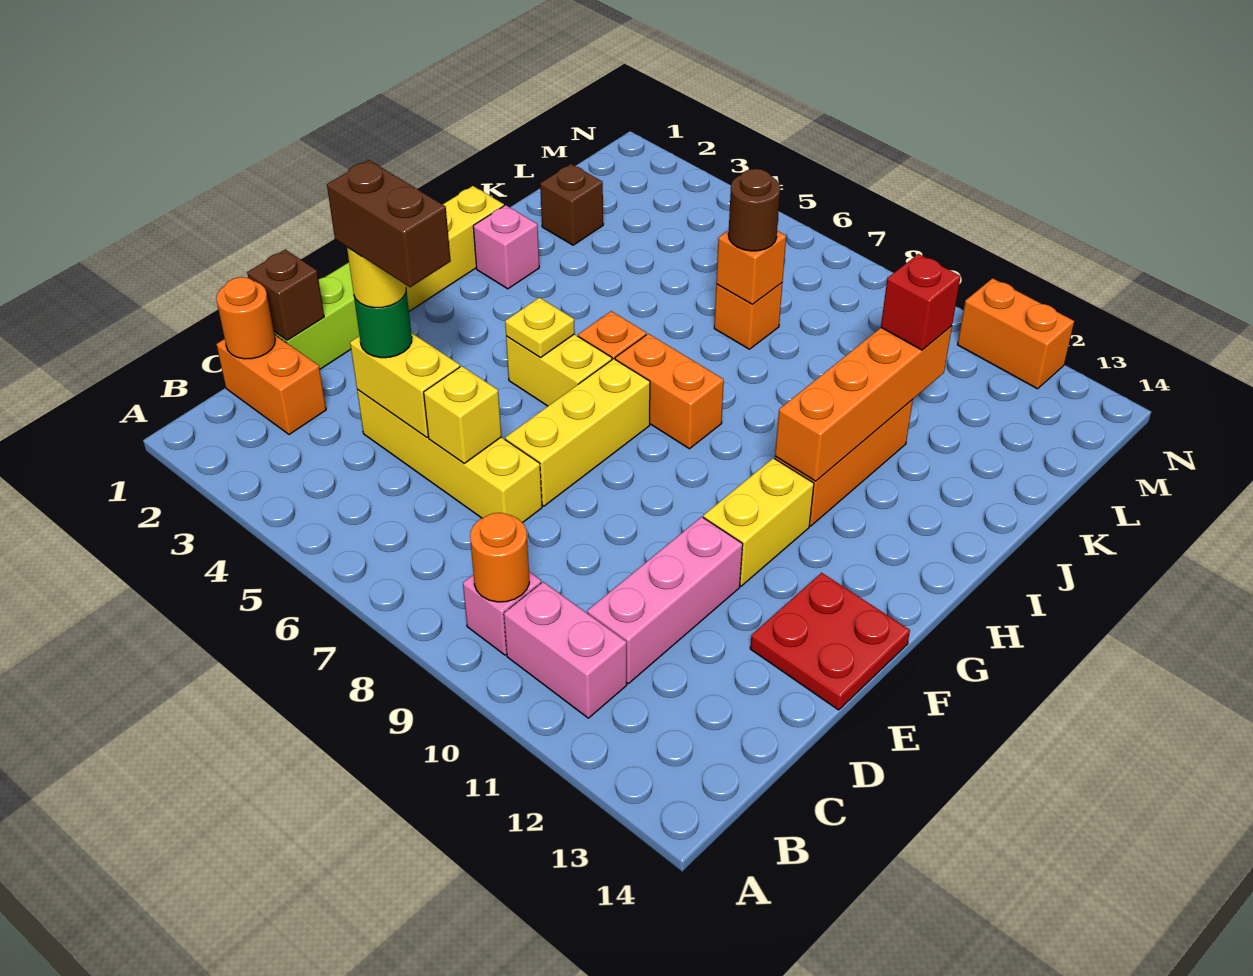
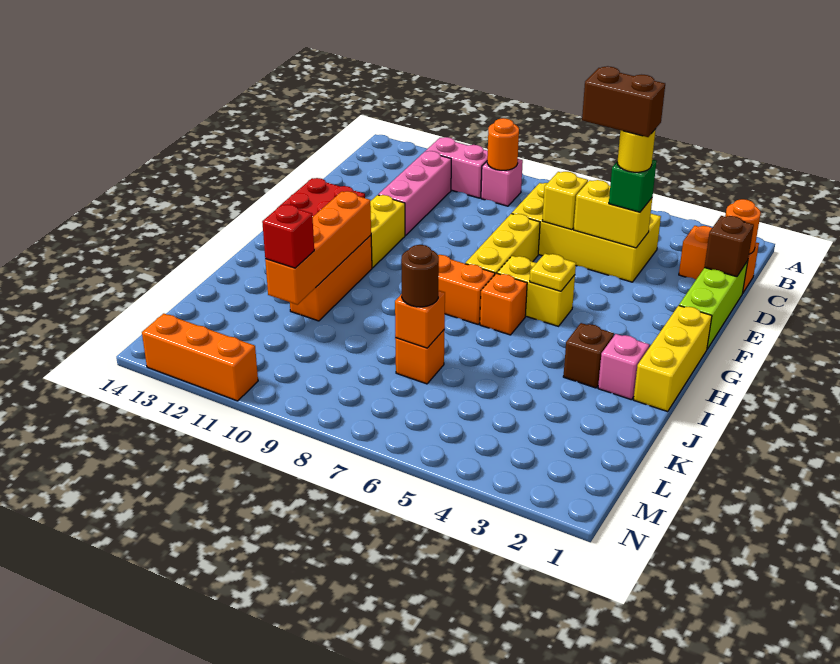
yellow brick D4:D7 level 1 -> yellow brick C4:D7 level 1
green round brick D4 level 3 -> green brick D4 level 3
brown brick K2 level 1 -> brown brick I3 level 1
orange brick N11:N12 level 1 -> orange brick N11:N13 level 1

